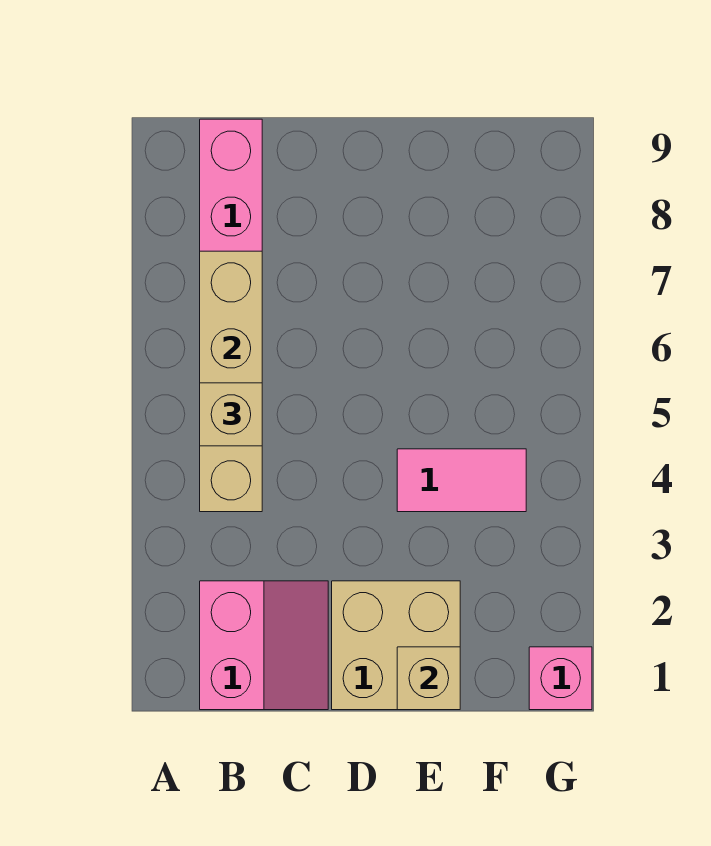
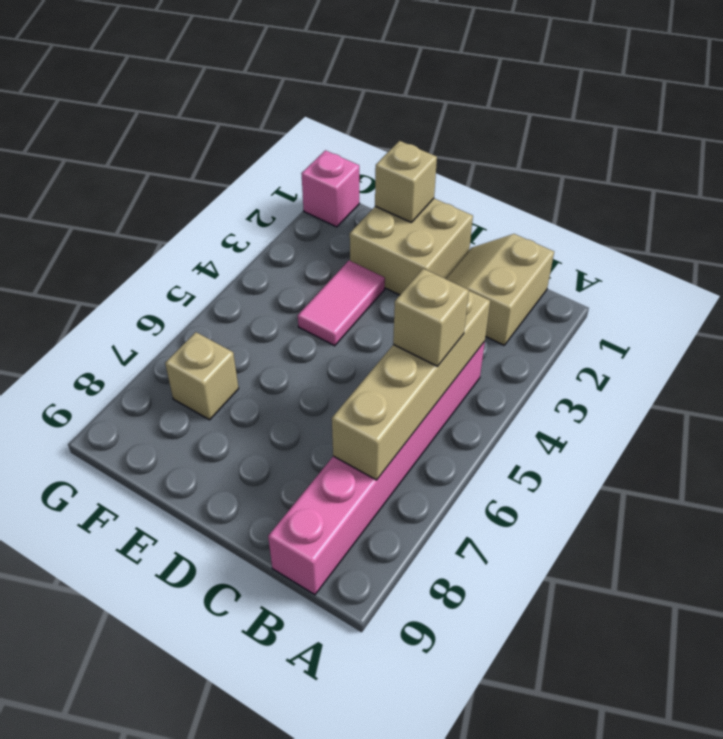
pink slope B1:C2 level 1 top B -> tan slope B1:C2 level 1 top B
pink tile E4:F4 level 1 -> pink tile E3:E4 level 1
none -> tan brick F7 level 1

